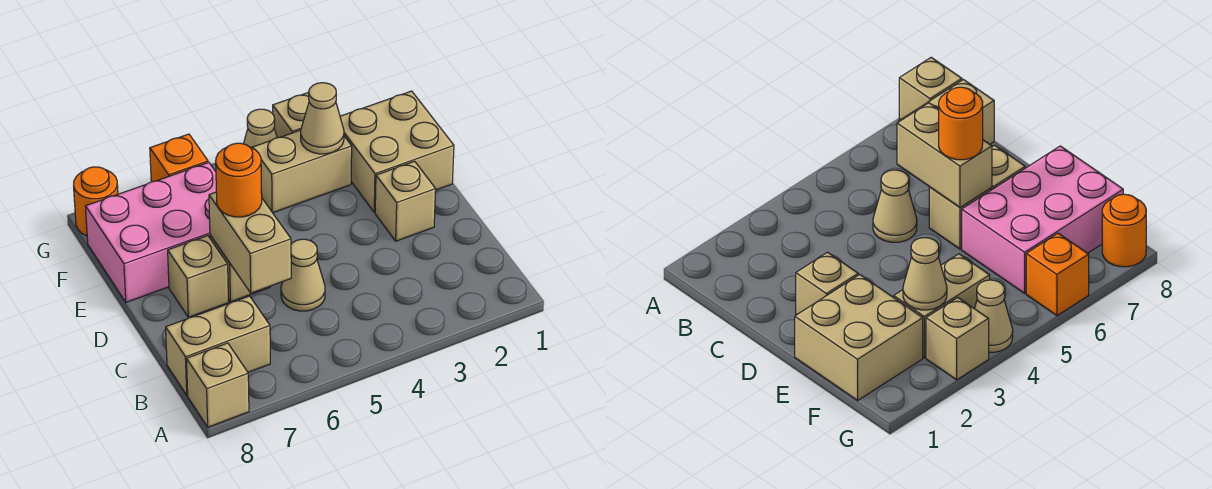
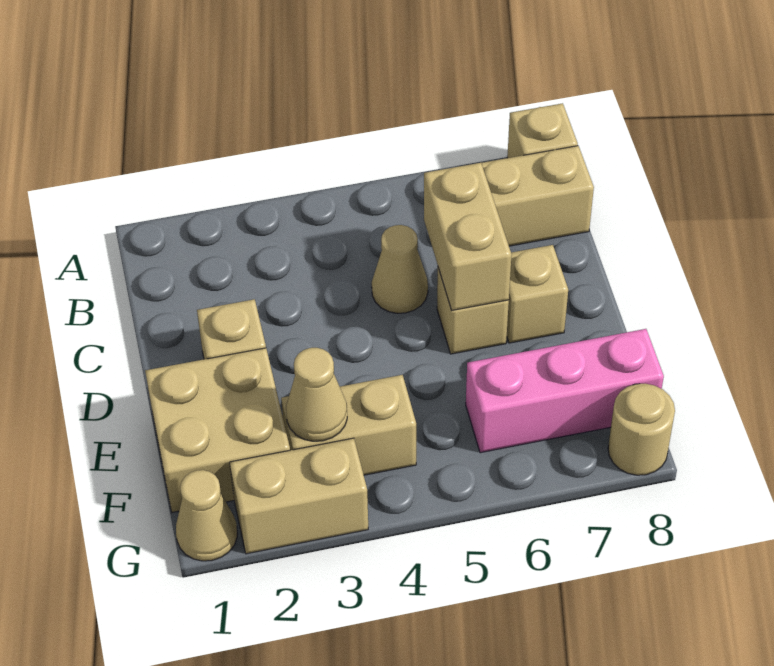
orange round brick D6 level 3 -> none
pink brick E6:F8 level 1 -> pink brick F6:F8 level 1
tan brick G3 level 1 -> tan brick G2:G3 level 1
tan cone G4 level 1 -> tan cone G1 level 1
orange brick G6 level 1 -> none
orange round brick G8 level 1 -> tan round brick G8 level 1

